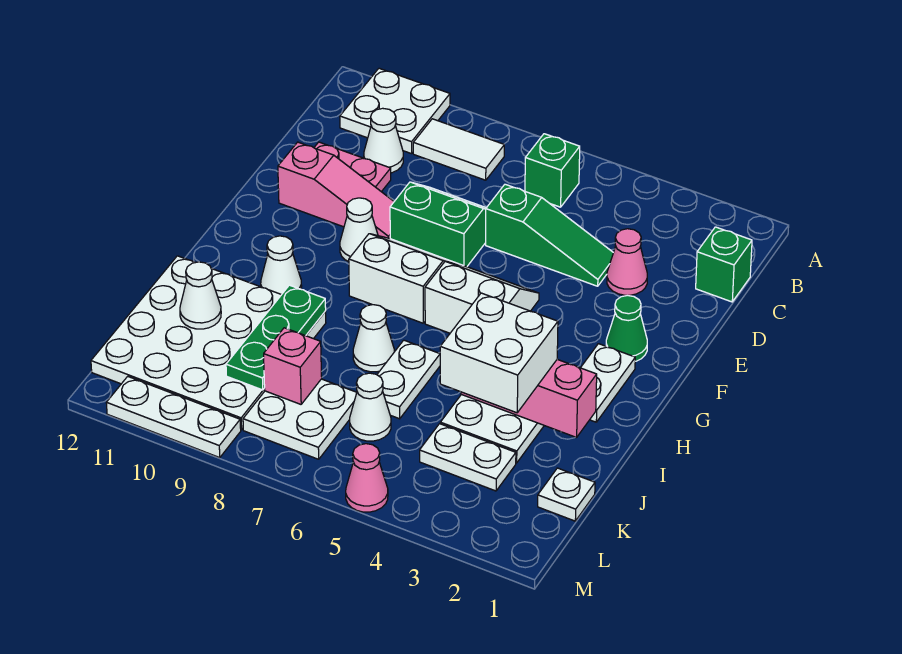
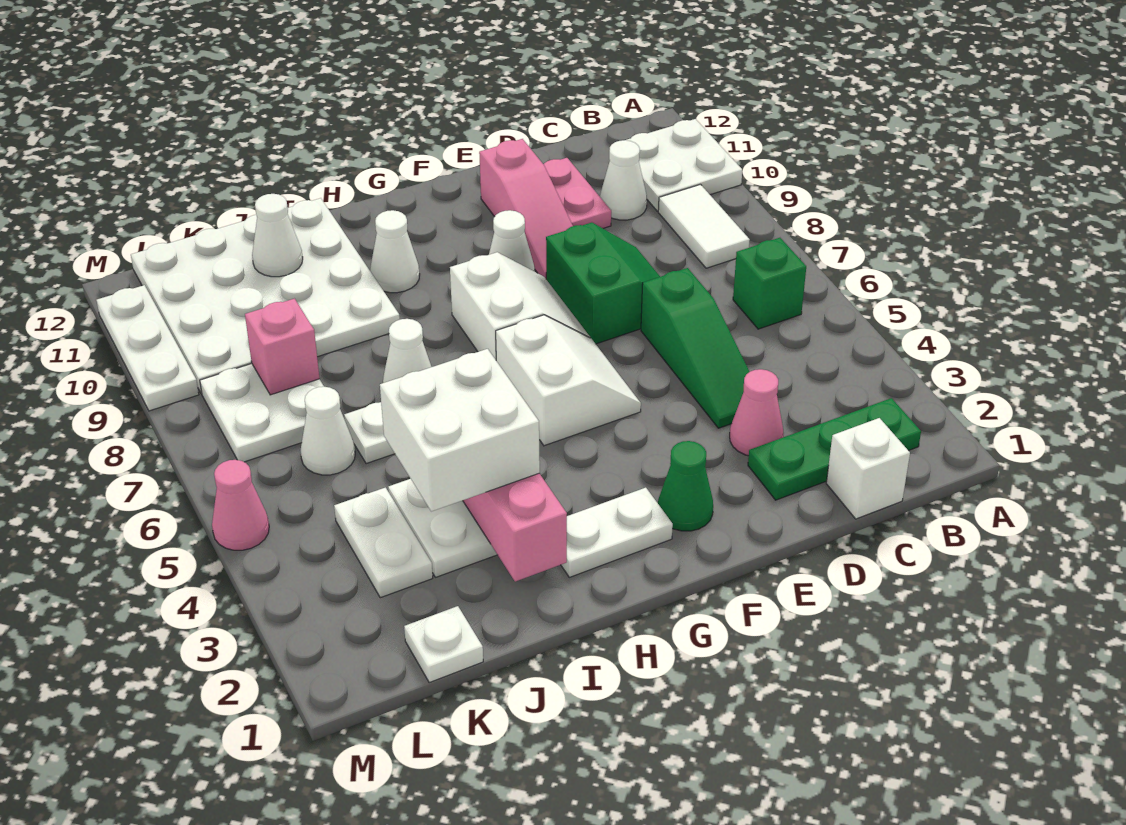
green brick C1 level 1 -> white brick C1 level 1
green plate I9:K9 level 2 -> green plate B2:D2 level 1

